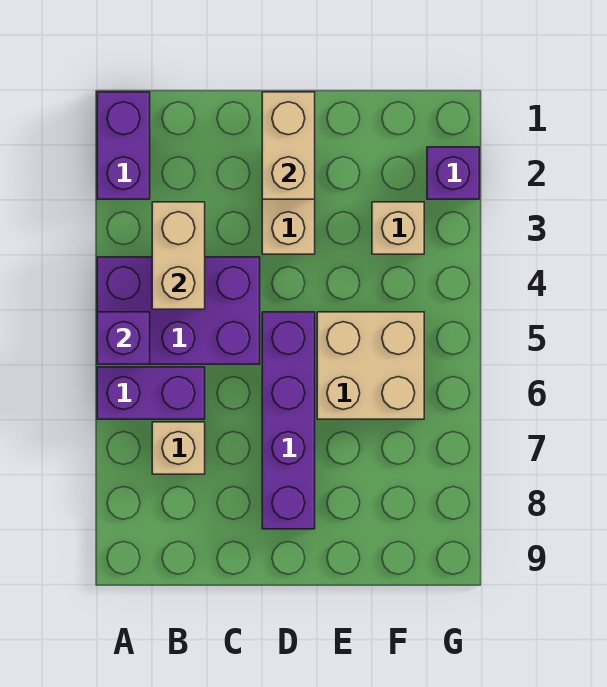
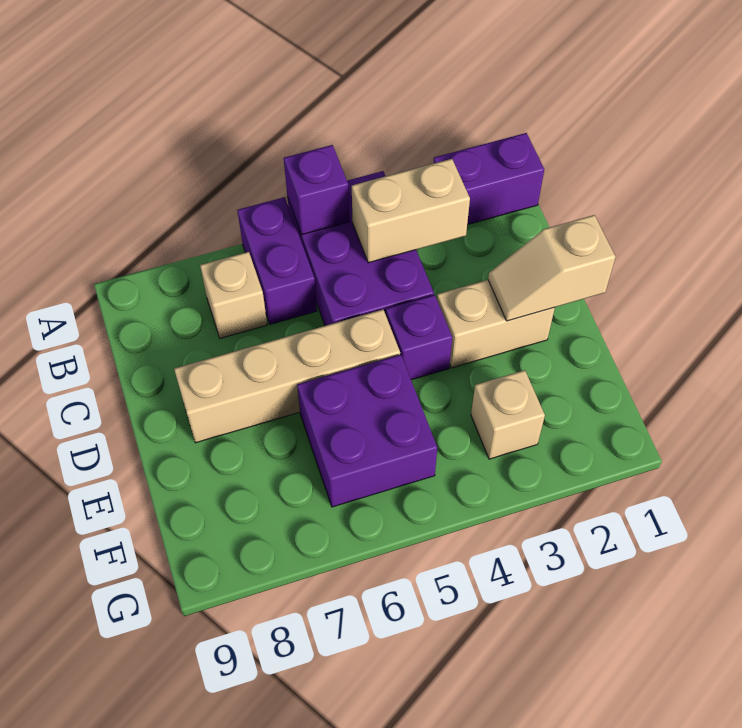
tan brick D1:D2 level 2 -> tan slope D1:D2 level 2 top 1
purple brick D5:D8 level 1 -> tan brick D5:D8 level 1
tan brick E5:F6 level 1 -> purple brick E5:F6 level 1
purple brick G2 level 1 -> purple brick D4 level 1

